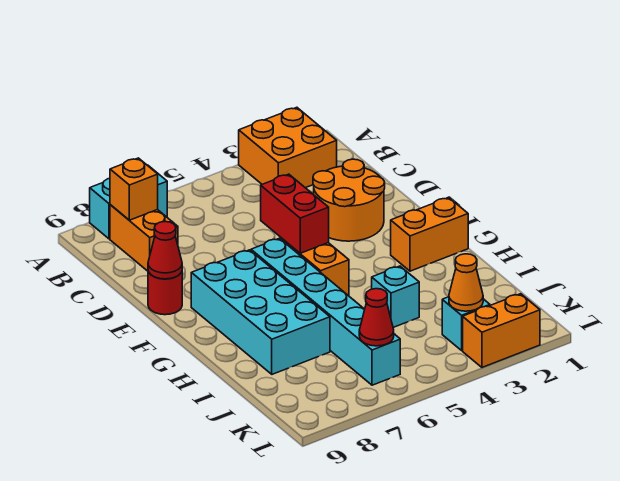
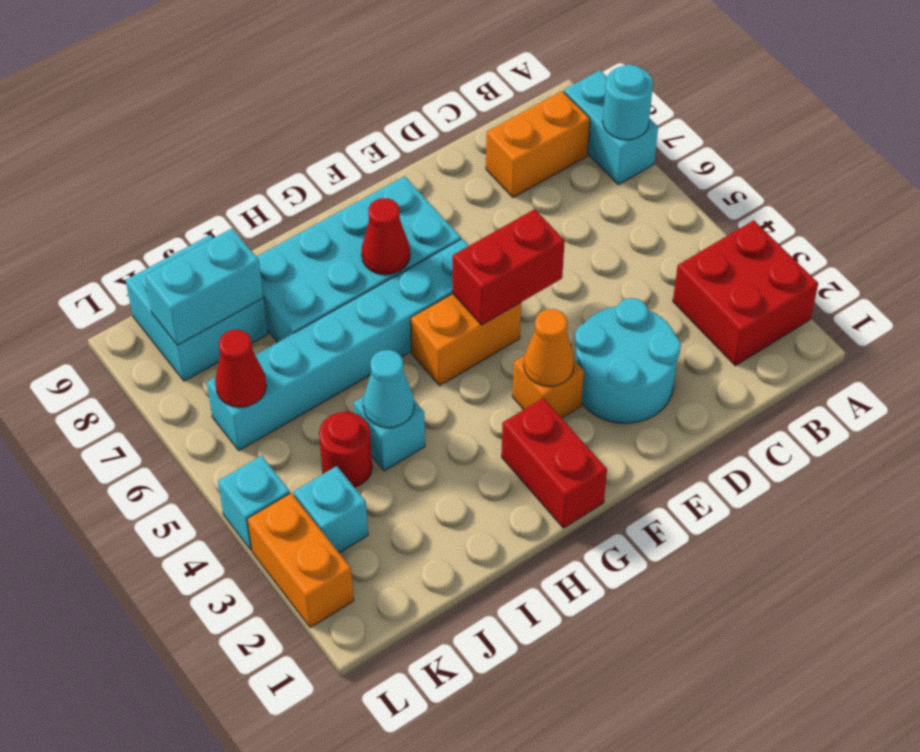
orange brick A2:B3 level 1 -> red brick A2:B3 level 1
none -> cyan round brick A7 level 2
orange brick B8 level 2 -> orange brick F3 level 1
orange round brick D2:E3 level 1 -> cyan round brick D2:E3 level 1
red round brick E9 level 1 -> red round brick J4 level 1
red cone E9 level 2 -> red cone G7 level 2
orange brick G1:G2 level 1 -> red brick G1:G2 level 1
none -> cyan cone I4 level 2
none -> cyan brick J8:K9 level 1
none -> cyan brick J8:K8 level 2
orange cone K3 level 2 -> orange cone F3 level 2
none -> cyan brick L4 level 1

